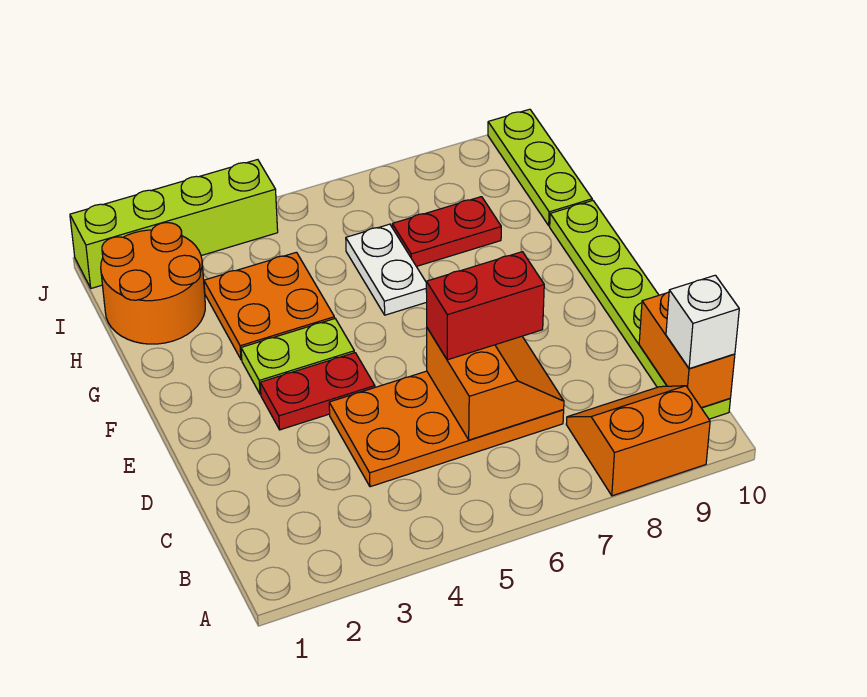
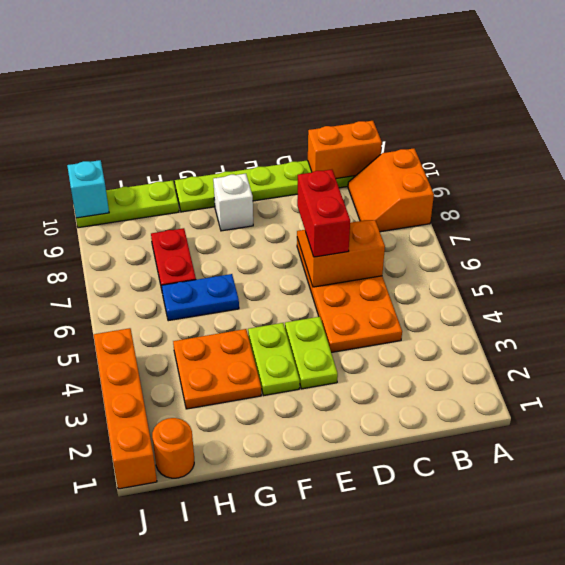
white brick B10 level 3 -> white brick F9 level 1
red plate E3:E4 level 1 -> lime plate E3:E4 level 1
white plate G6:H6 level 1 -> blue plate G6:H6 level 1
orange round brick H1:I2 level 1 -> orange round brick I1 level 1
lime brick J1:J4 level 1 -> orange brick J1:J4 level 1
none -> cyan brick J10 level 2

